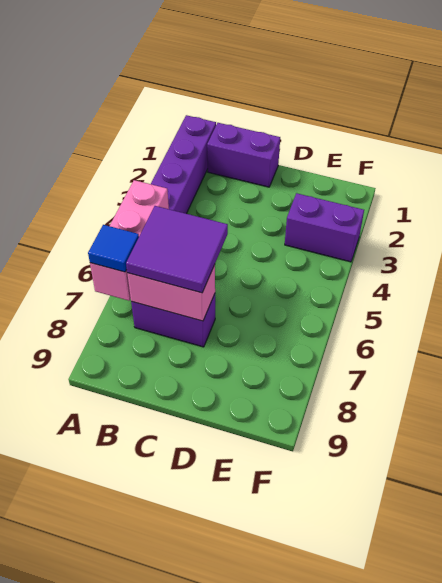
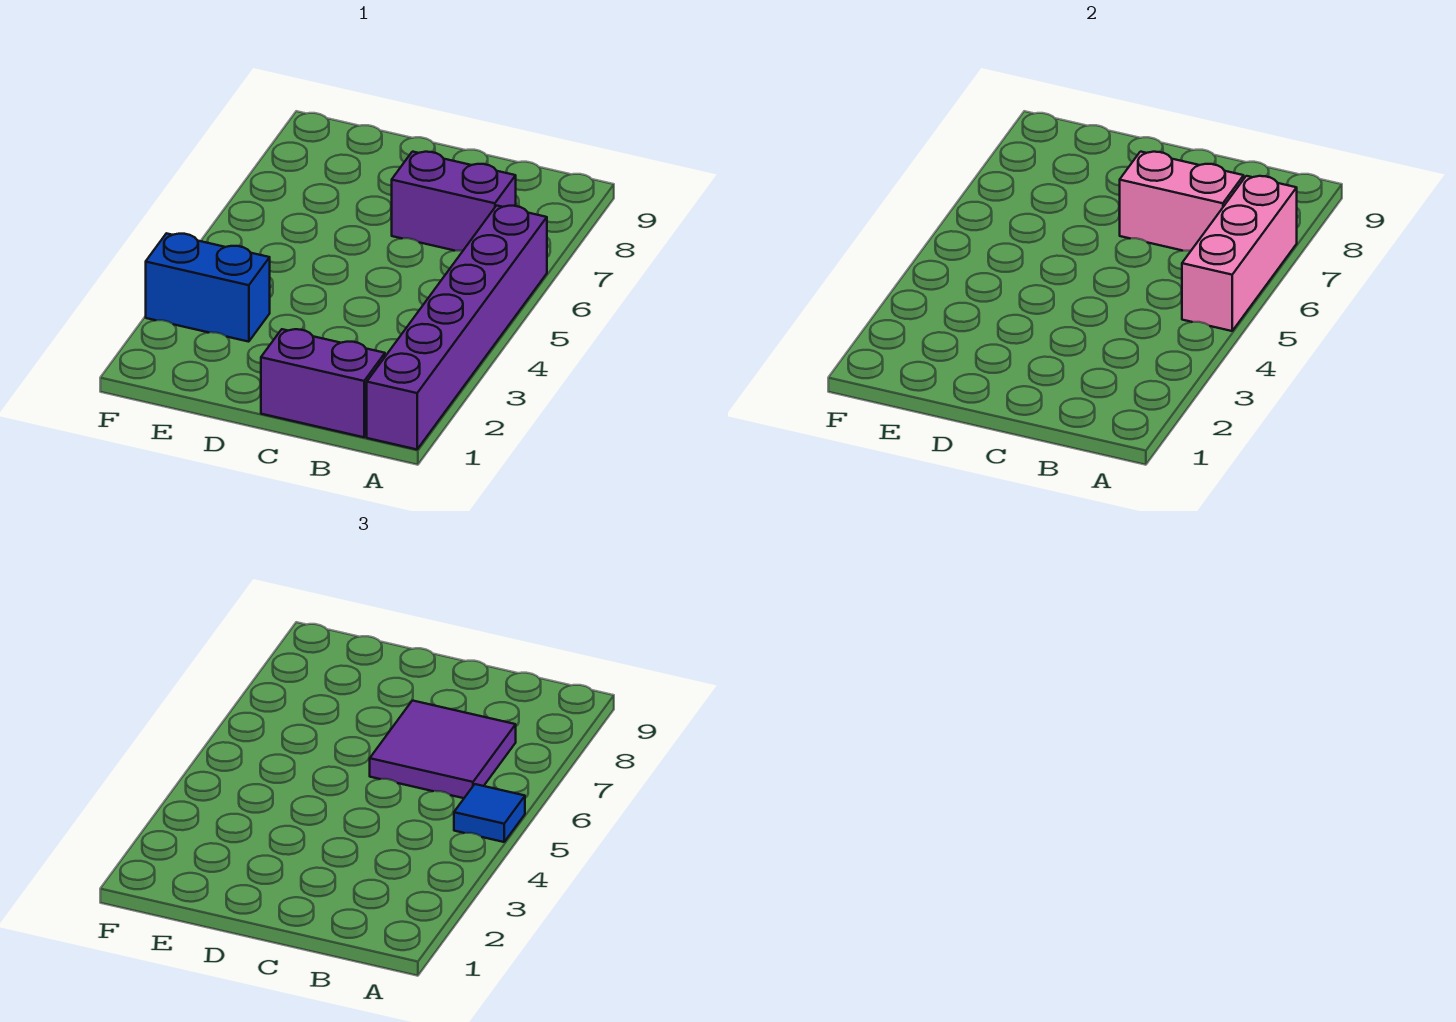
blue tile A7 level 3 -> blue tile A5 level 3
purple brick E3:F3 level 1 -> blue brick E3:F3 level 1

